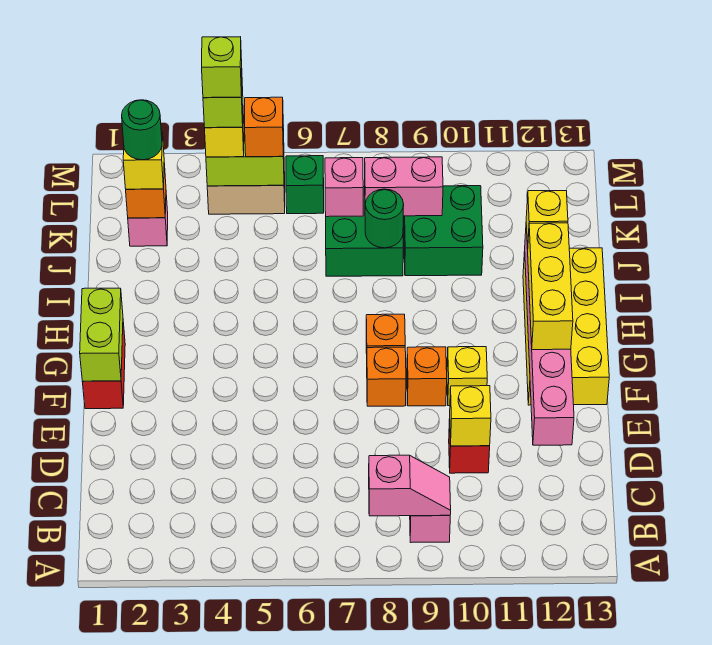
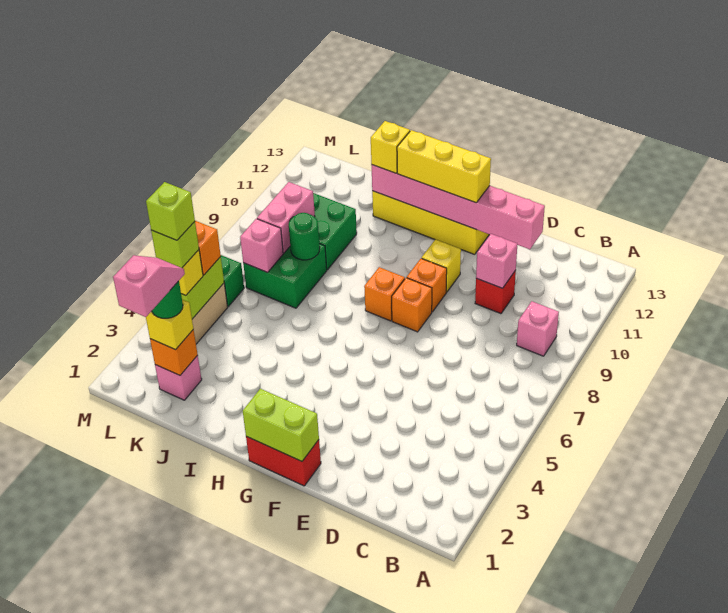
pink slope B8:B9 level 2 top 8 -> pink slope K1:K2 level 5 top 1
yellow brick D10 level 2 -> pink brick D10 level 2

